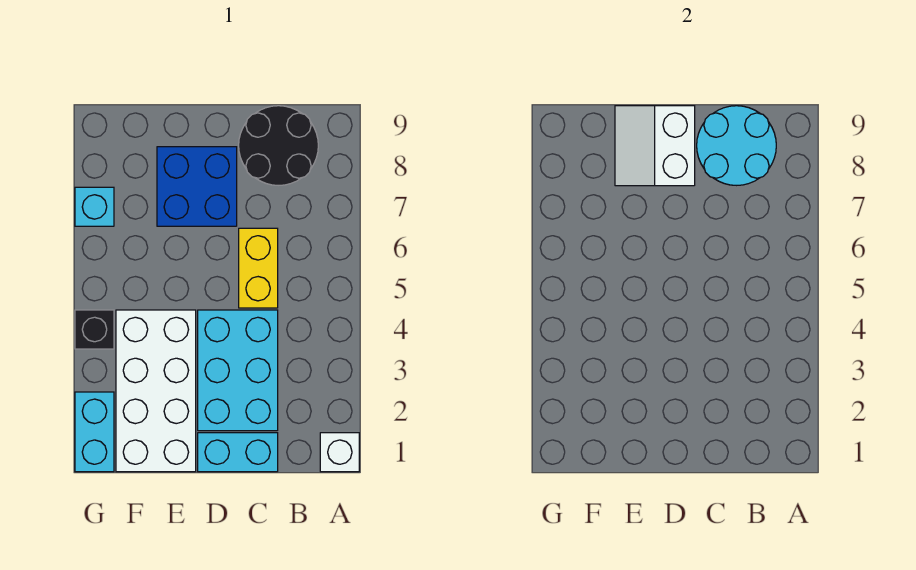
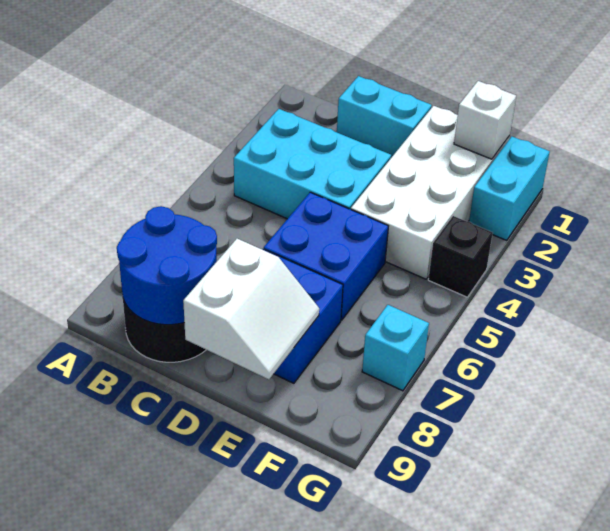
white brick A1 level 1 -> white brick F1 level 2
cyan round brick B8:C9 level 2 -> blue round brick B8:C9 level 2
cyan brick C2:D4 level 1 -> cyan brick B3:D4 level 1
yellow brick C5:C6 level 1 -> none
none -> blue brick D5:E6 level 1

